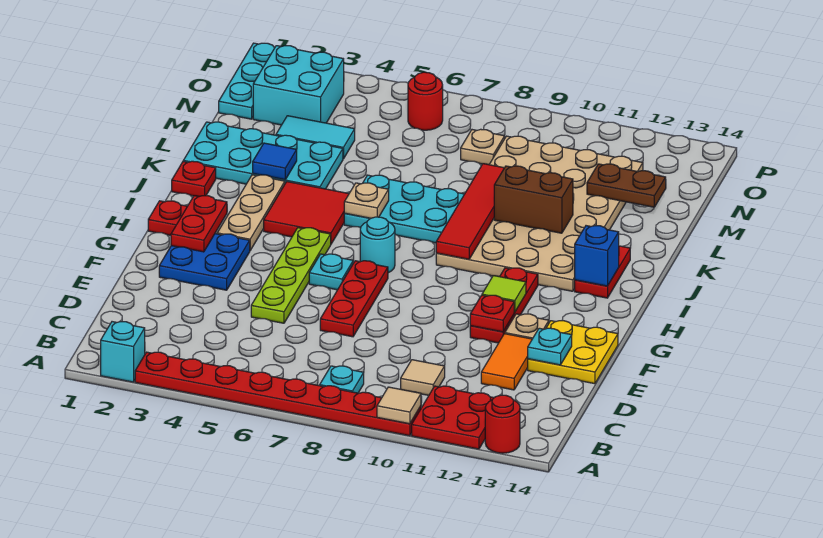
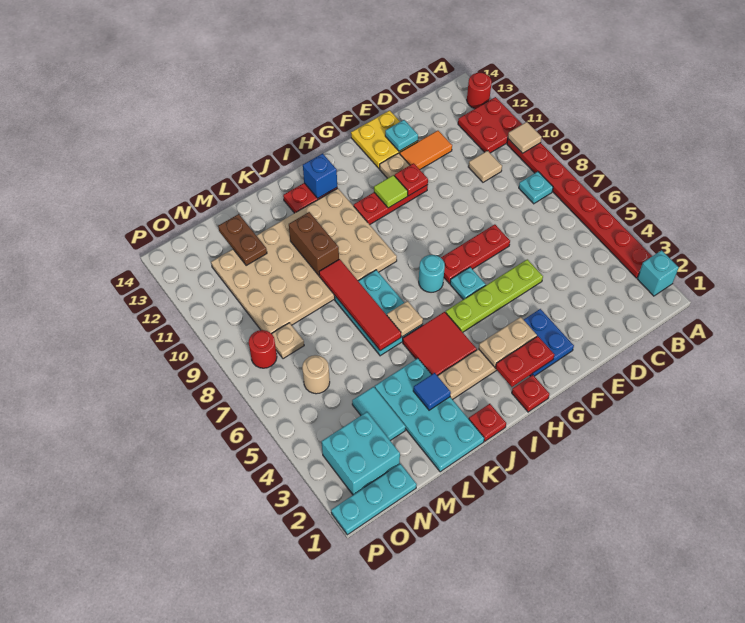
none -> tan plate G3:H3 level 2
red tile I9:L9 level 2 -> red tile K6:K9 level 2
none -> tan round brick N6 level 1
red round brick O6 level 1 -> red round brick O8 level 1

